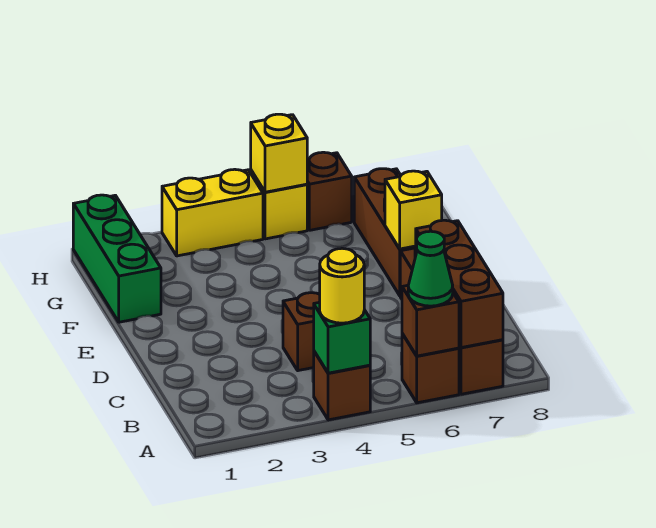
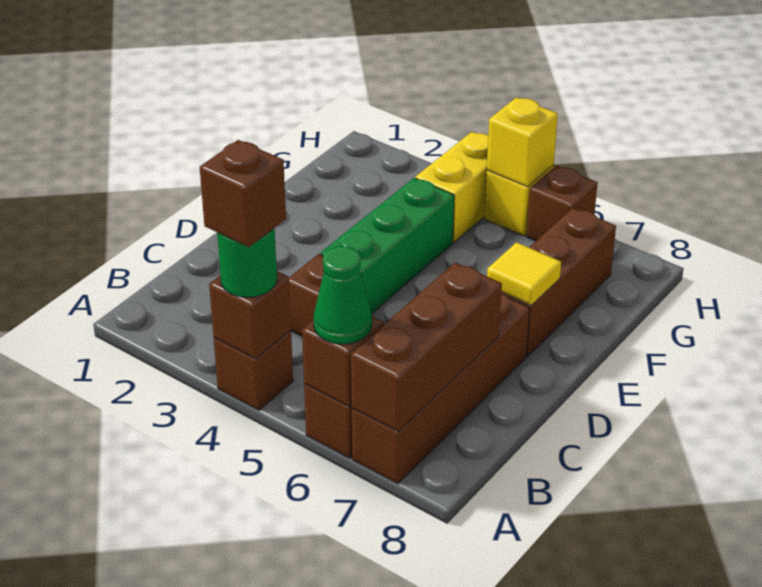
green brick A4 level 2 -> brown brick A4 level 2
yellow round brick A4 level 3 -> green round brick A4 level 3
none -> brown brick A4 level 4
yellow brick E7 level 2 -> yellow tile E7 level 2
green brick F1:H1 level 1 -> green brick D4:F4 level 1
yellow brick H3:H4 level 1 -> yellow brick G4:H4 level 1

